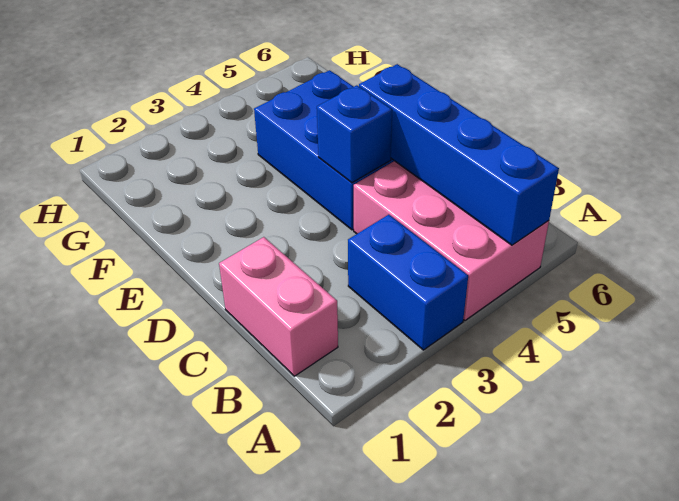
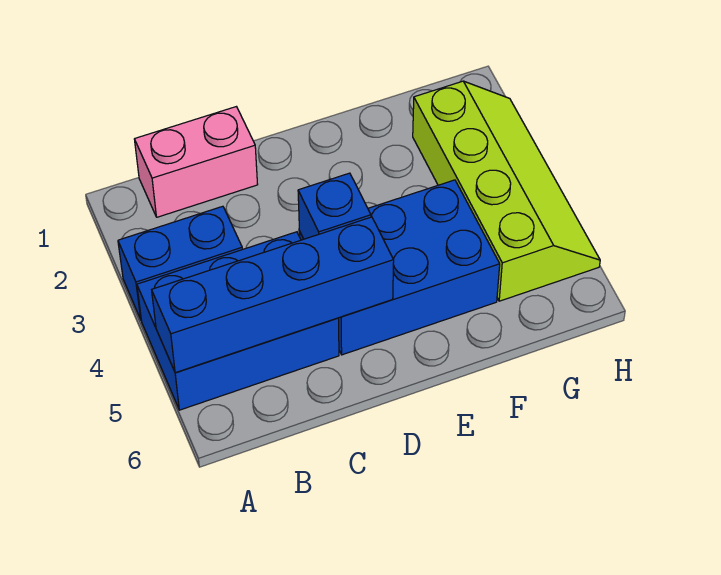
pink brick A4:C5 level 1 -> blue brick A4:C5 level 1
none -> lime slope G2:H5 level 1 top G

